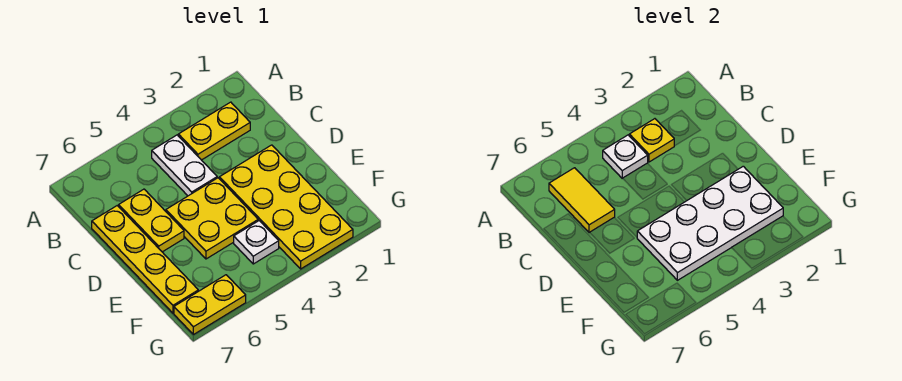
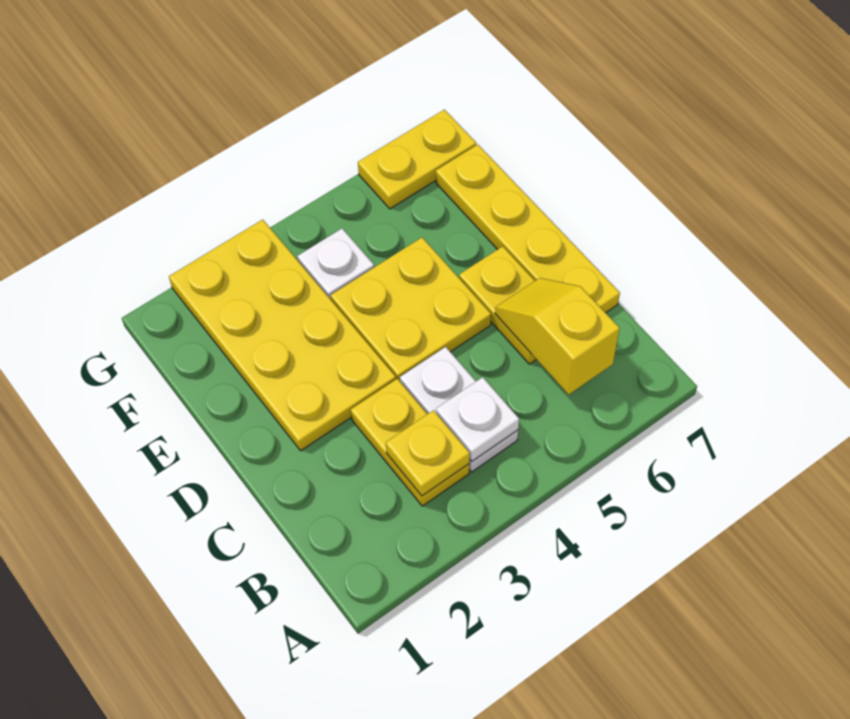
yellow plate B2:B3 level 1 -> yellow plate B3:C3 level 1
yellow tile B6:C6 level 2 -> yellow slope B6:C6 level 2 top B
white plate E2:F5 level 2 -> none

